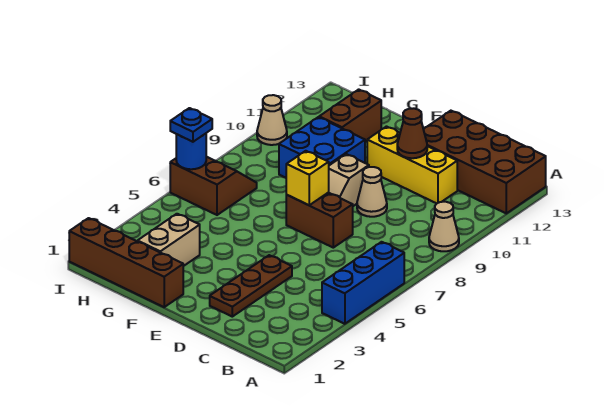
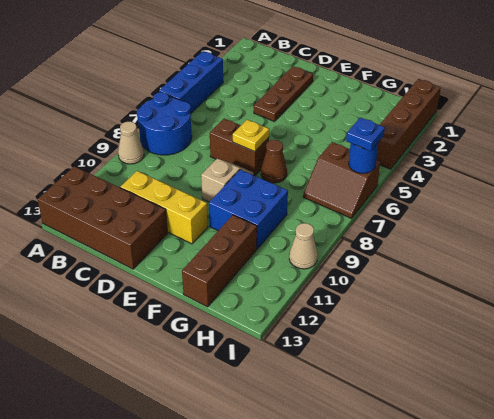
none -> blue round brick A7:B8 level 1
tan cone D9 level 1 -> none
brown cone D11 level 2 -> brown cone F7 level 1
yellow brick E7 level 2 -> yellow plate E7 level 2
brown brick F1:I1 level 1 -> brown brick I1:I4 level 1
tan brick G2:G3 level 1 -> none
brown brick G11:G12 level 1 -> brown brick G11:G13 level 1

